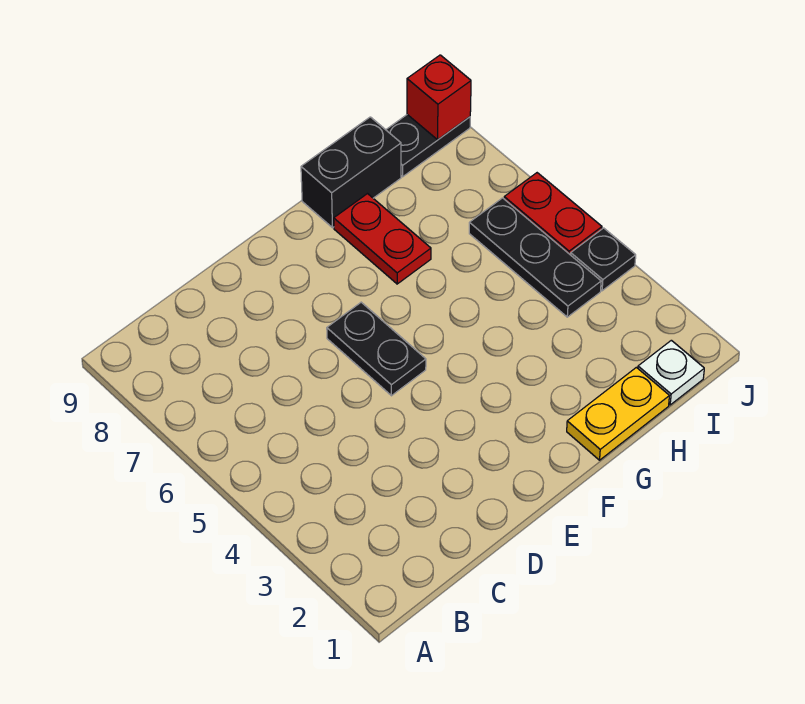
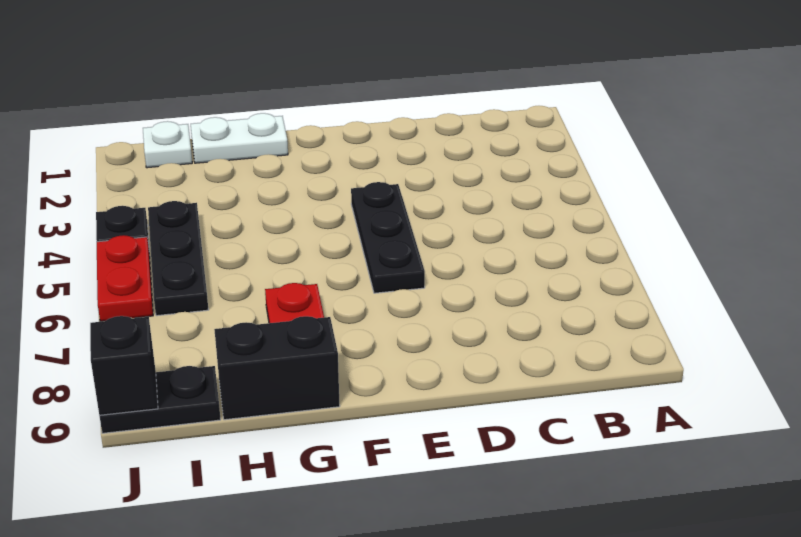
black plate E5:E6 level 1 -> black plate E4:E6 level 1
yellow plate G1:H1 level 1 -> white plate G1:H1 level 1
red brick J9 level 2 -> black brick J9 level 2

